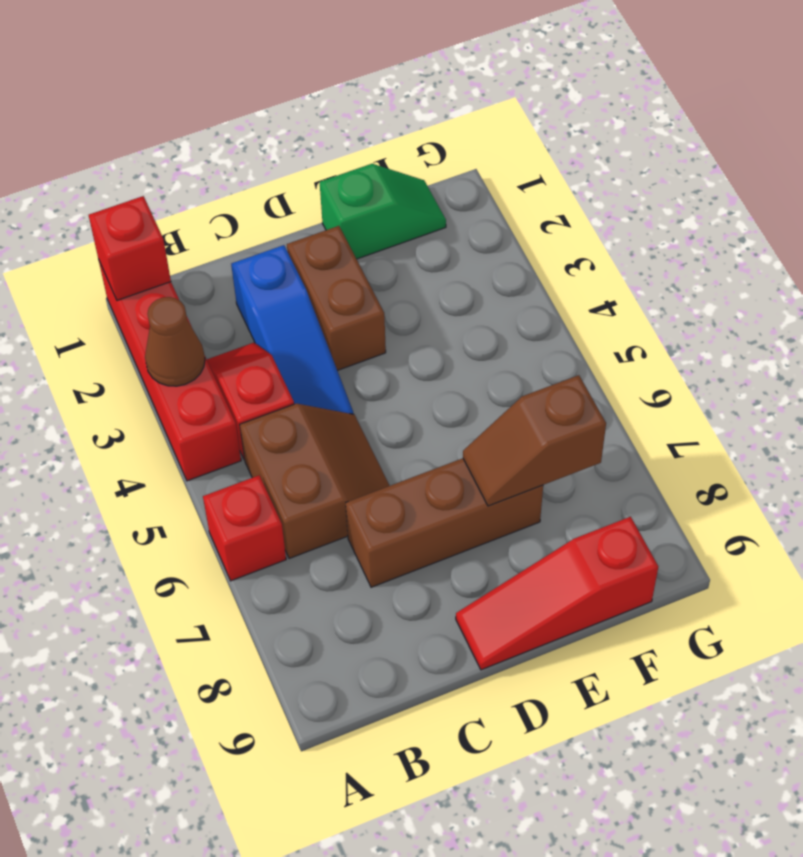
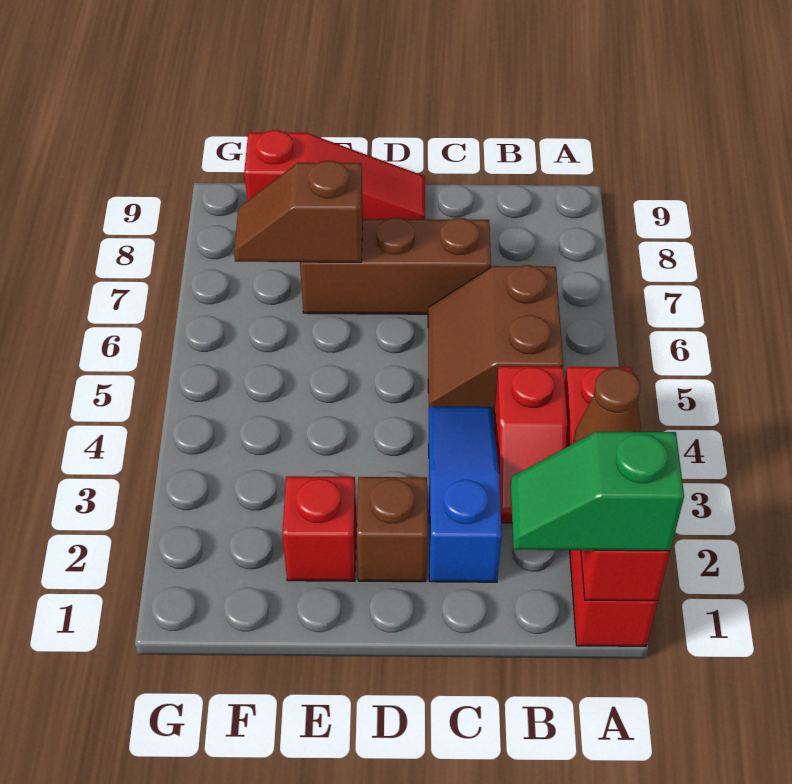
red brick A6 level 1 -> red brick E2 level 1
brown brick D2:D3 level 1 -> brown brick D2 level 1
green slope E1:F1 level 1 top E -> green slope A1:B1 level 3 top A
brown slope E7:F7 level 2 top F -> brown slope E7:F7 level 2 top E

